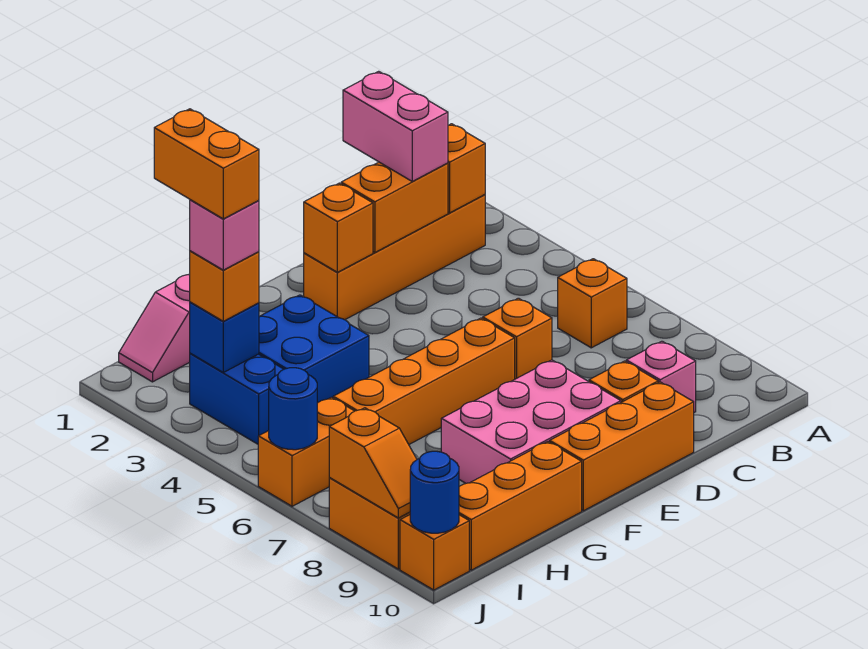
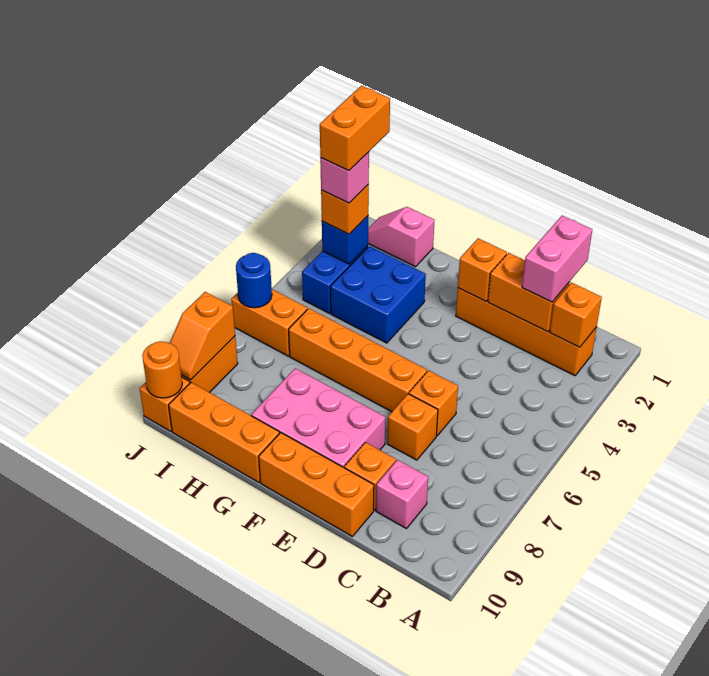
orange brick B6 level 1 -> orange brick D7 level 1
blue round brick J10 level 2 -> orange round brick J10 level 2

